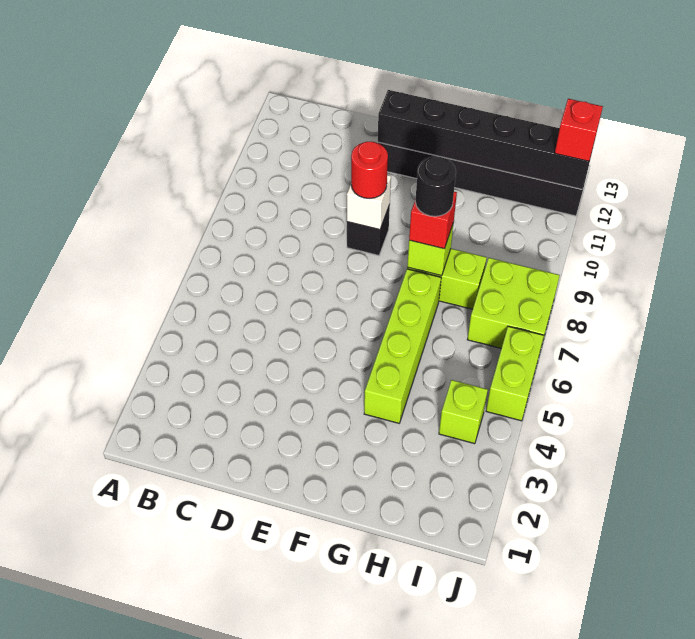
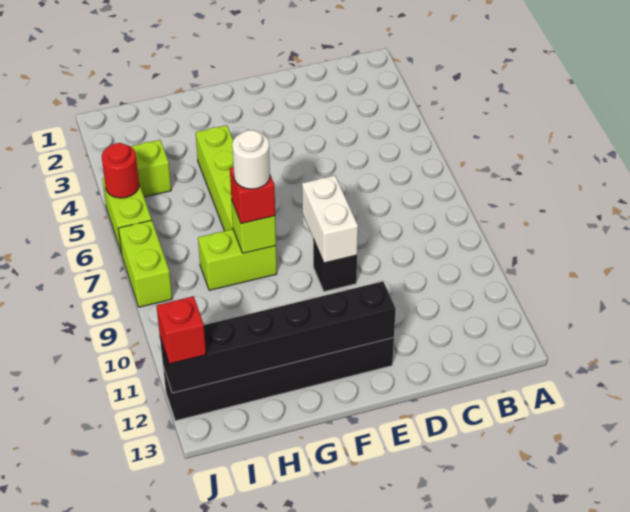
white brick E9 level 2 -> white brick E8:E9 level 2
red round brick E9 level 3 -> red round brick J5 level 2
black round brick G8 level 4 -> white round brick G8 level 4
lime brick I7:J8 level 1 -> lime brick J7:J8 level 1

